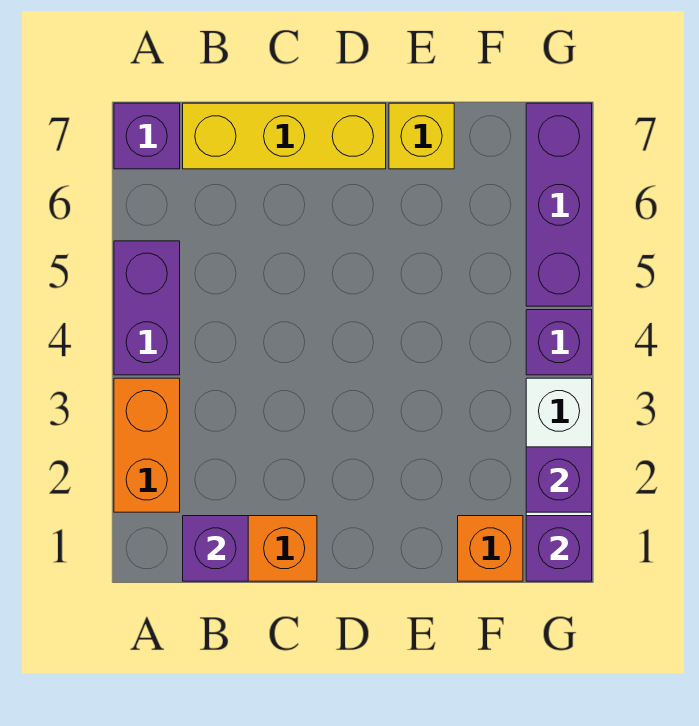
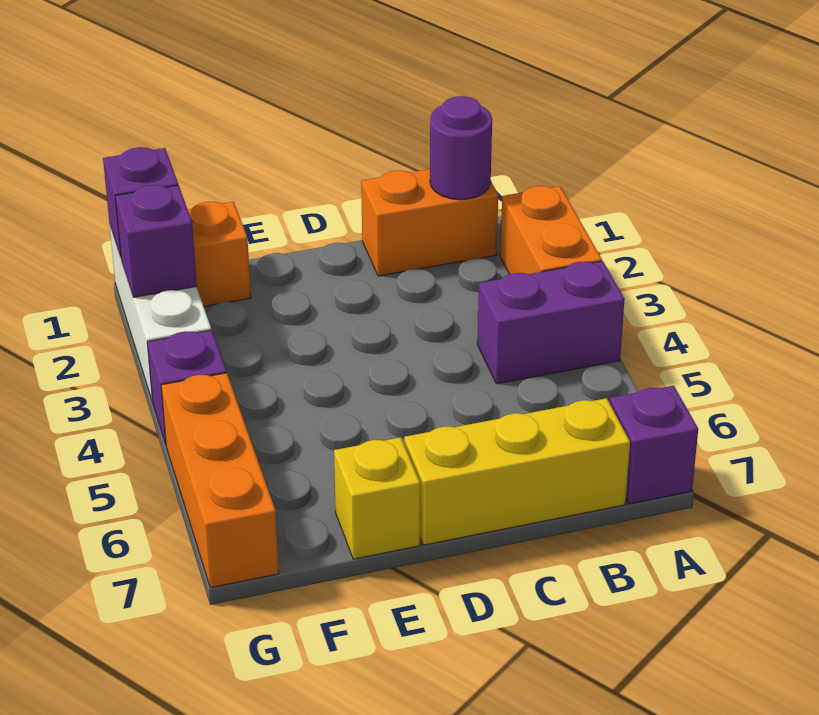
purple brick A4:A5 level 1 -> purple brick A4:B4 level 1
purple brick B1 level 2 -> purple round brick B1 level 2
purple brick G5:G7 level 1 -> orange brick G5:G7 level 1

